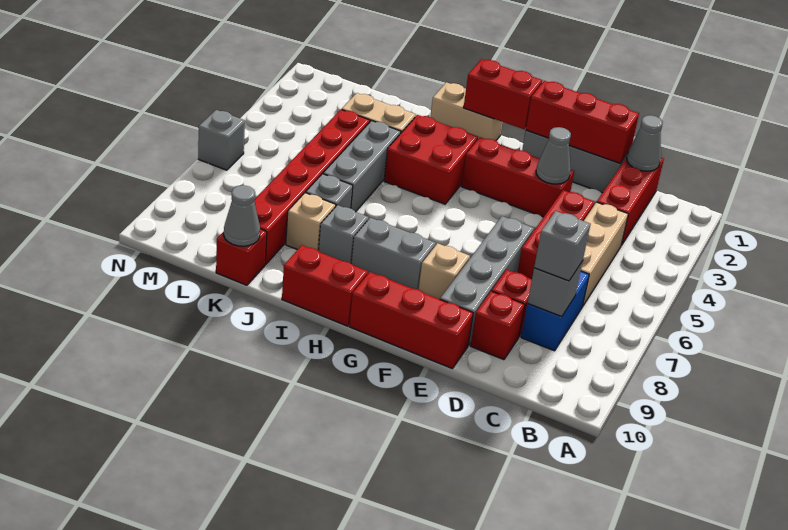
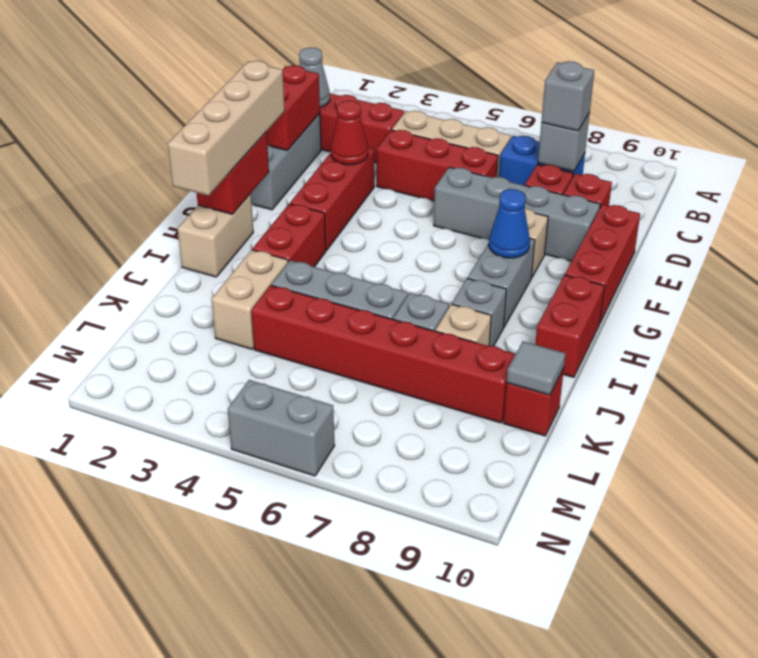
red brick D1:F1 level 2 -> red brick D1:E1 level 2
grey cone E3 level 2 -> red cone E3 level 2
none -> tan brick F1:I1 level 3
none -> blue cone G8 level 2
red brick H3:I4 level 1 -> red brick H3:I3 level 1
grey cone K10 level 2 -> grey tile K10 level 2
grey brick N6 level 1 -> grey brick N5:N6 level 1

